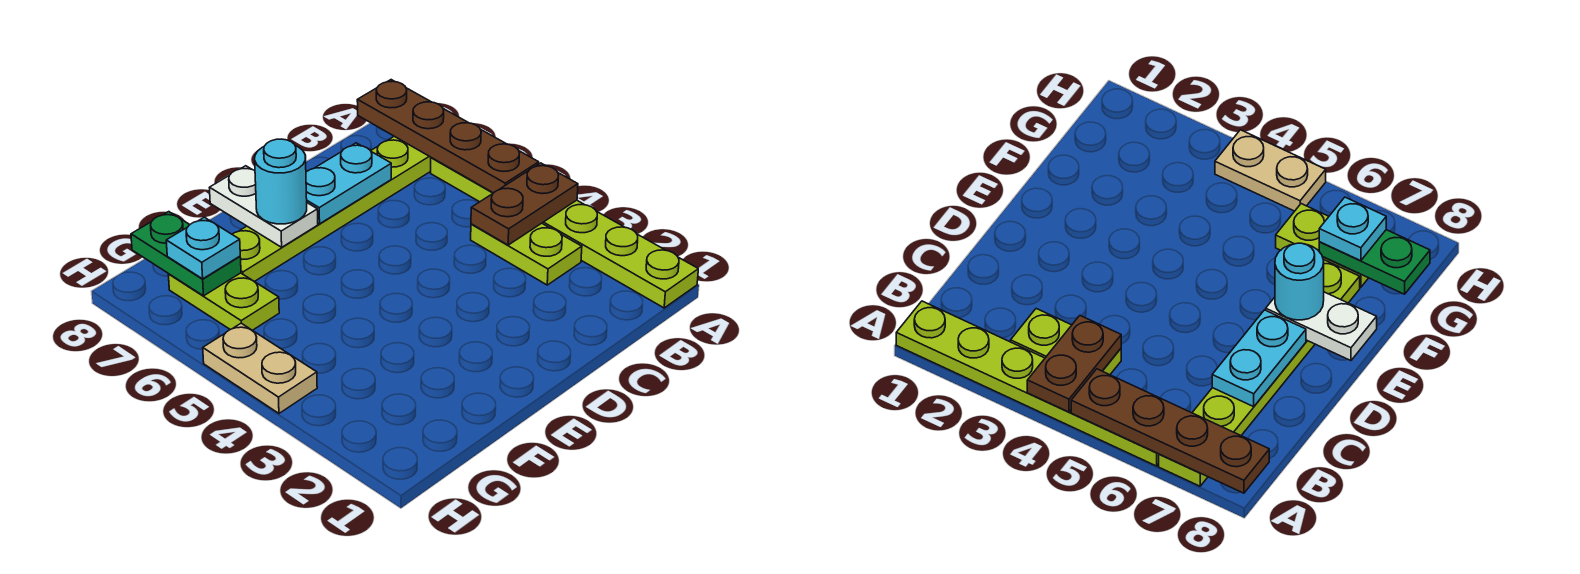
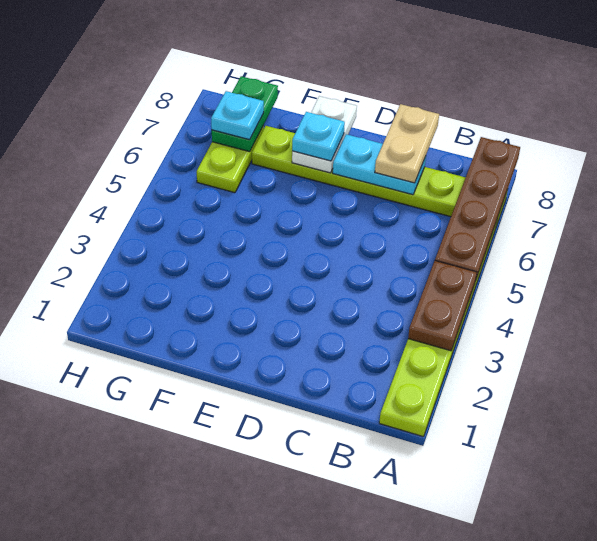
brown plate A4:B4 level 2 -> brown plate A3:A4 level 2
lime plate B3:B4 level 1 -> none
cyan round brick E7 level 3 -> cyan plate E7 level 3
tan plate H4:H5 level 1 -> tan plate C7:C8 level 3

